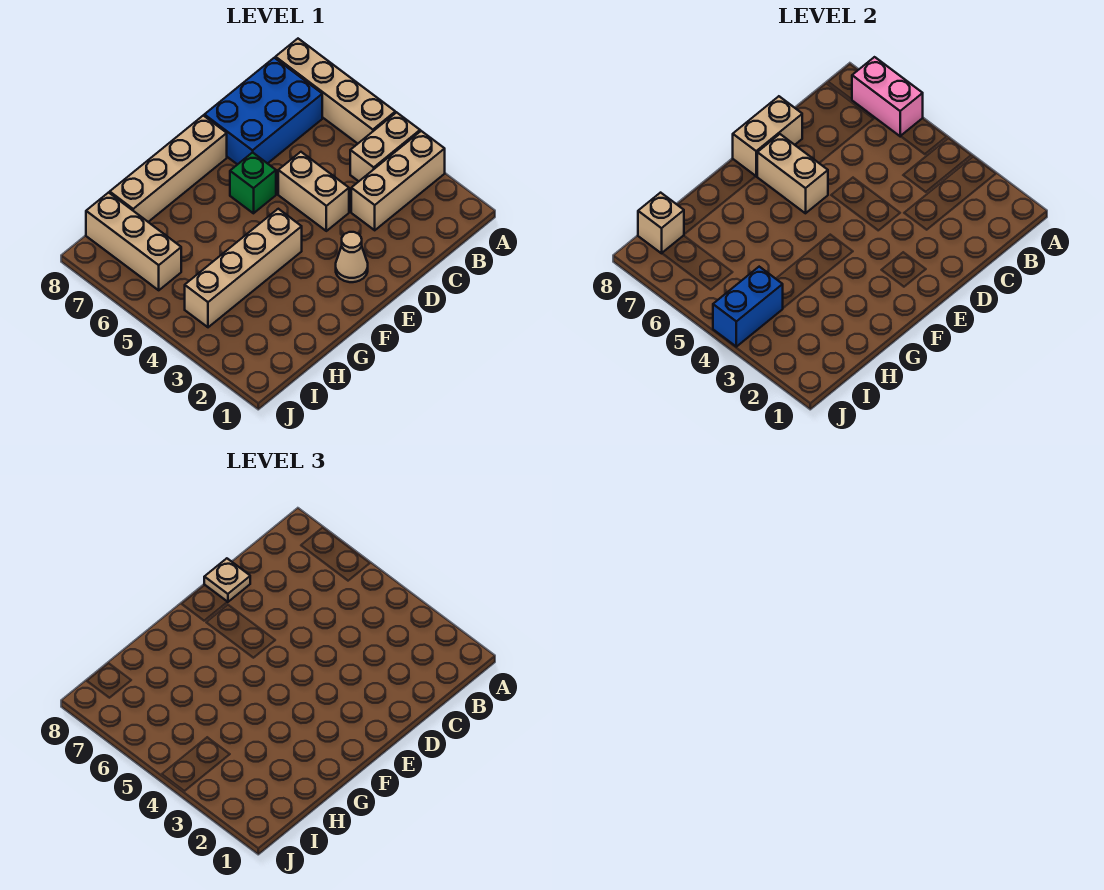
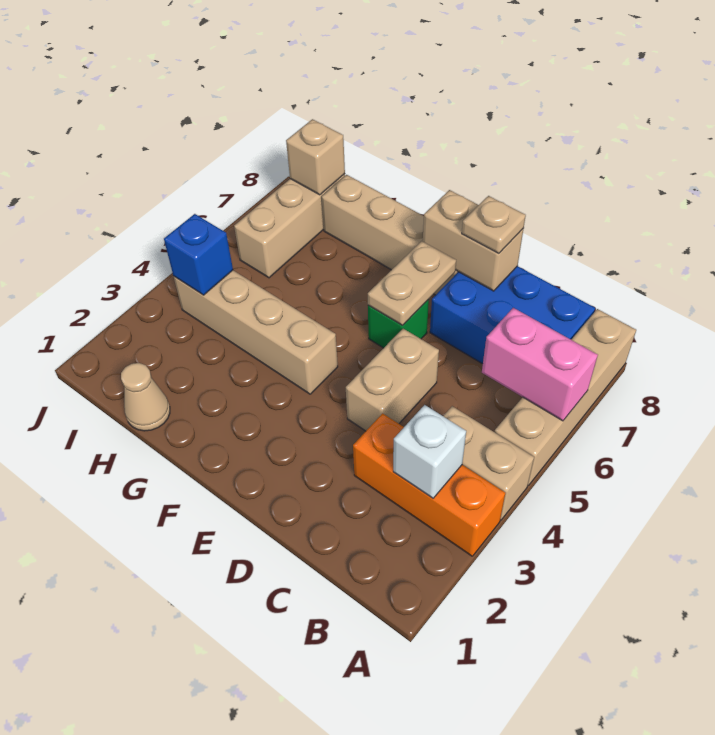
tan brick A3:C3 level 1 -> orange brick A3:C3 level 1
pink brick A6:A7 level 2 -> pink brick A6:B6 level 2
none -> white brick B3 level 2
tan cone E2 level 1 -> tan cone H1 level 1
tan brick E6:E7 level 2 -> tan plate E6:E7 level 2
blue brick I4:J4 level 2 -> blue brick I4 level 2

